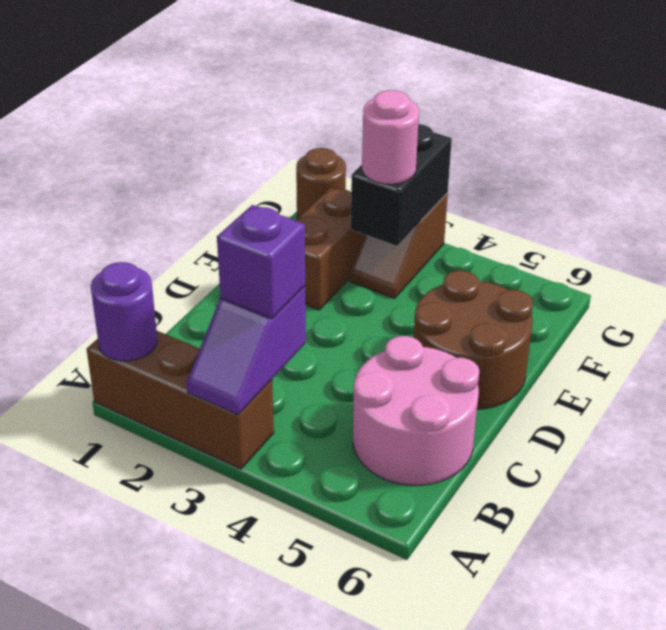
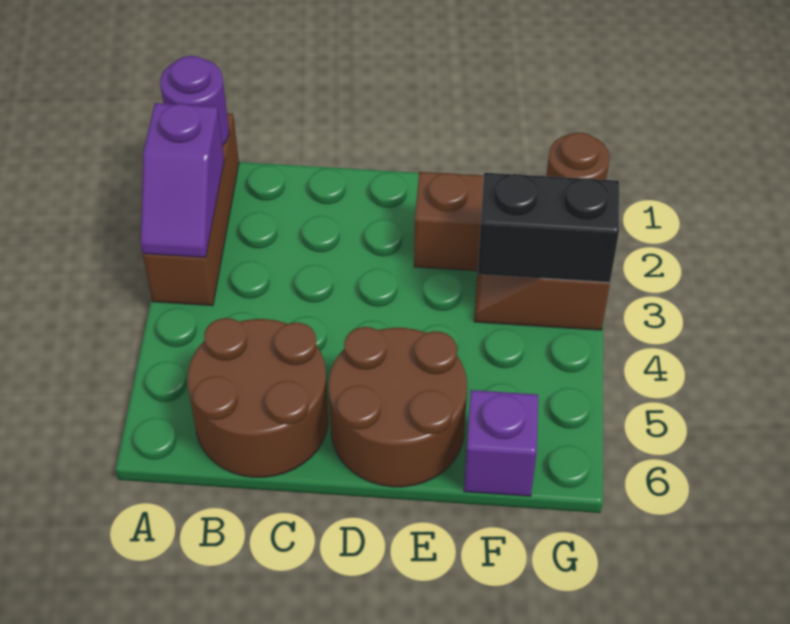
purple slope A3:B3 level 2 top B -> purple slope A2:A3 level 2 top 2
purple brick B3 level 3 -> purple brick F6 level 1
pink round brick B5:C6 level 1 -> brown round brick B5:C6 level 1
pink round brick F3 level 3 -> none

